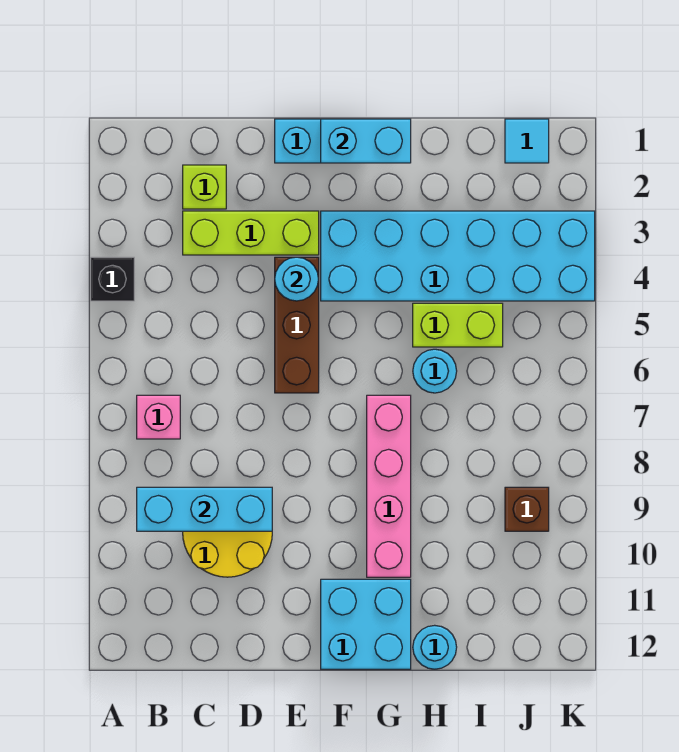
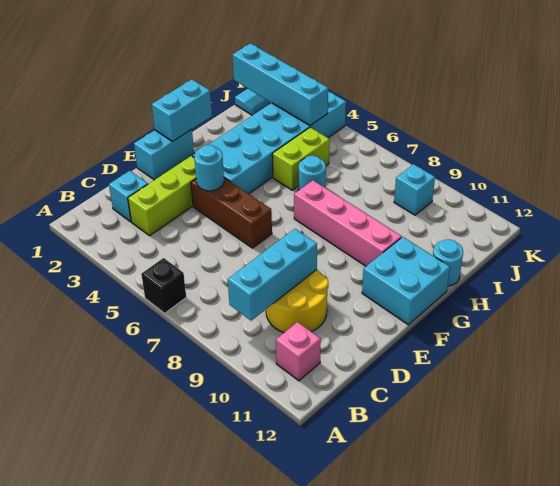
black brick A4 level 1 -> black brick A6 level 1
pink brick B7 level 1 -> pink brick B11 level 1
lime brick C2 level 1 -> cyan brick C2 level 1
none -> cyan brick J1:J4 level 2
brown brick J9 level 1 -> cyan brick J9 level 1

